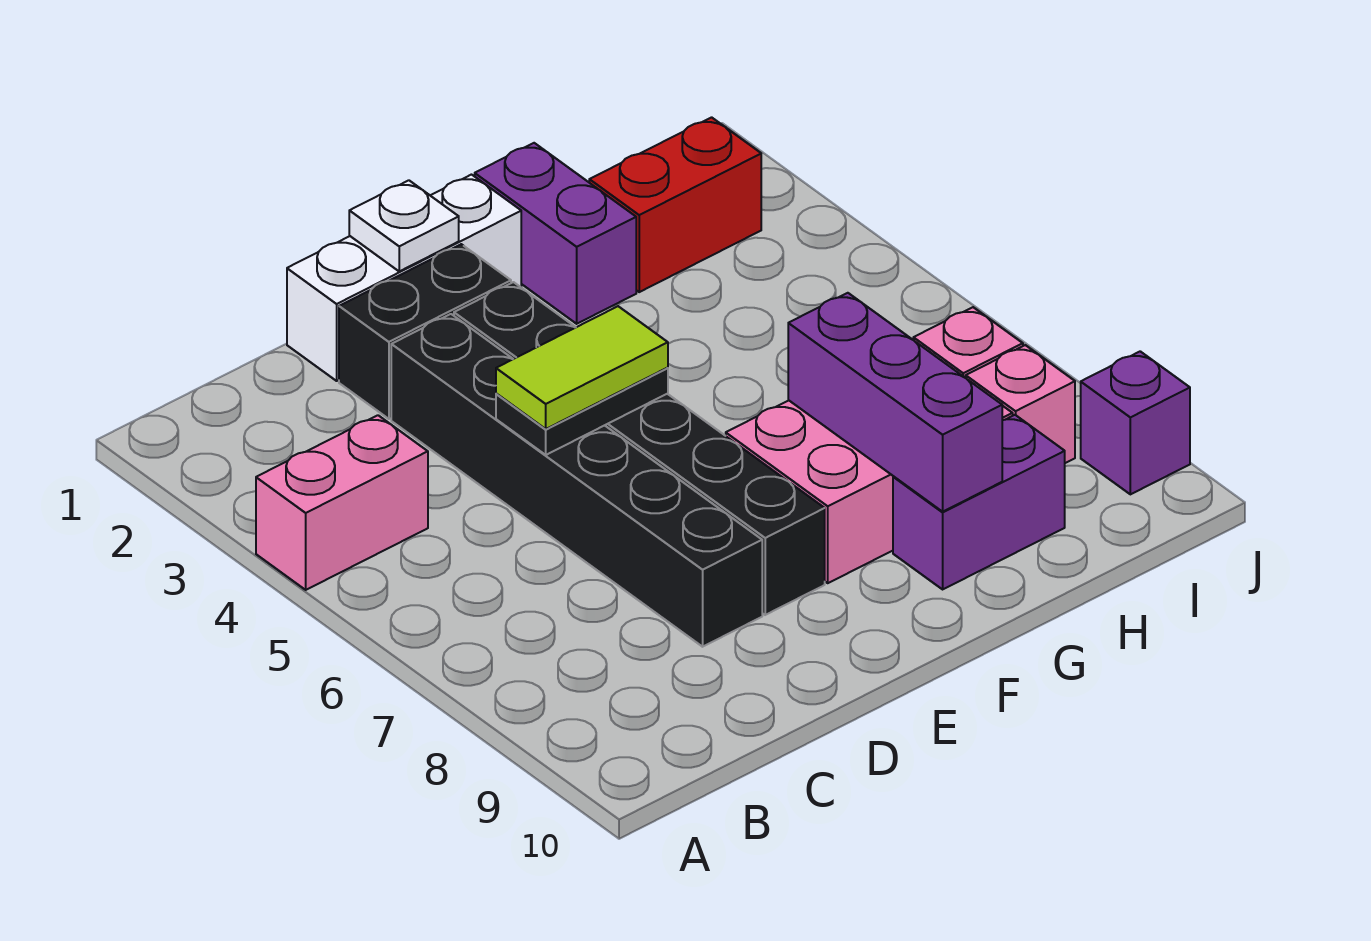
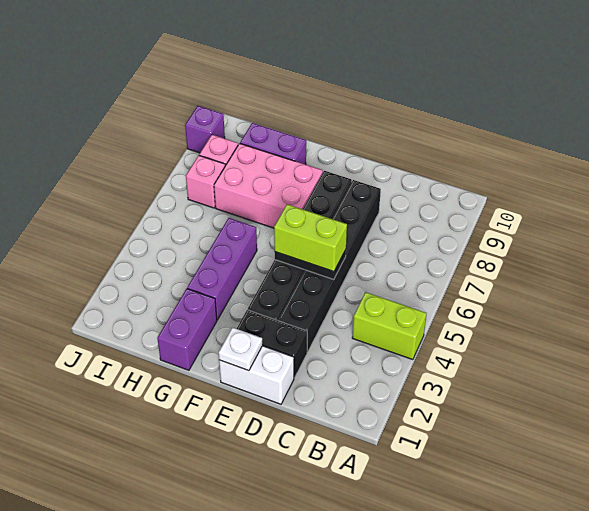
pink brick A4:B4 level 1 -> lime brick A4:B4 level 1
white brick D1:F1 level 1 -> white brick D1:E1 level 1
lime tile D5:E5 level 3 -> lime brick D5:E5 level 3
purple brick G7:G9 level 2 -> purple brick G3:G5 level 1
red brick H2:I2 level 1 -> none

